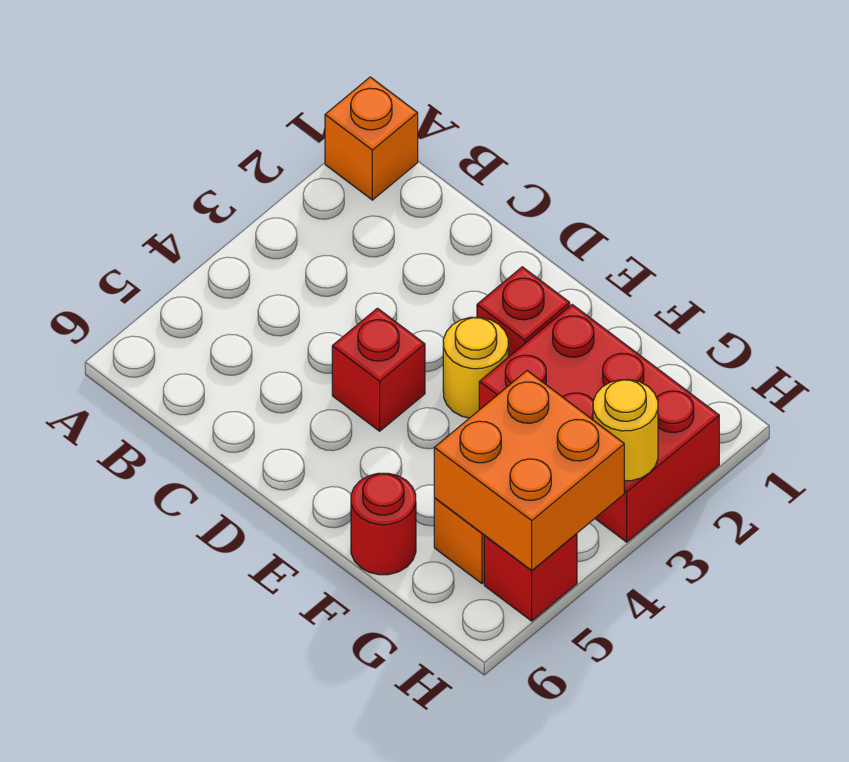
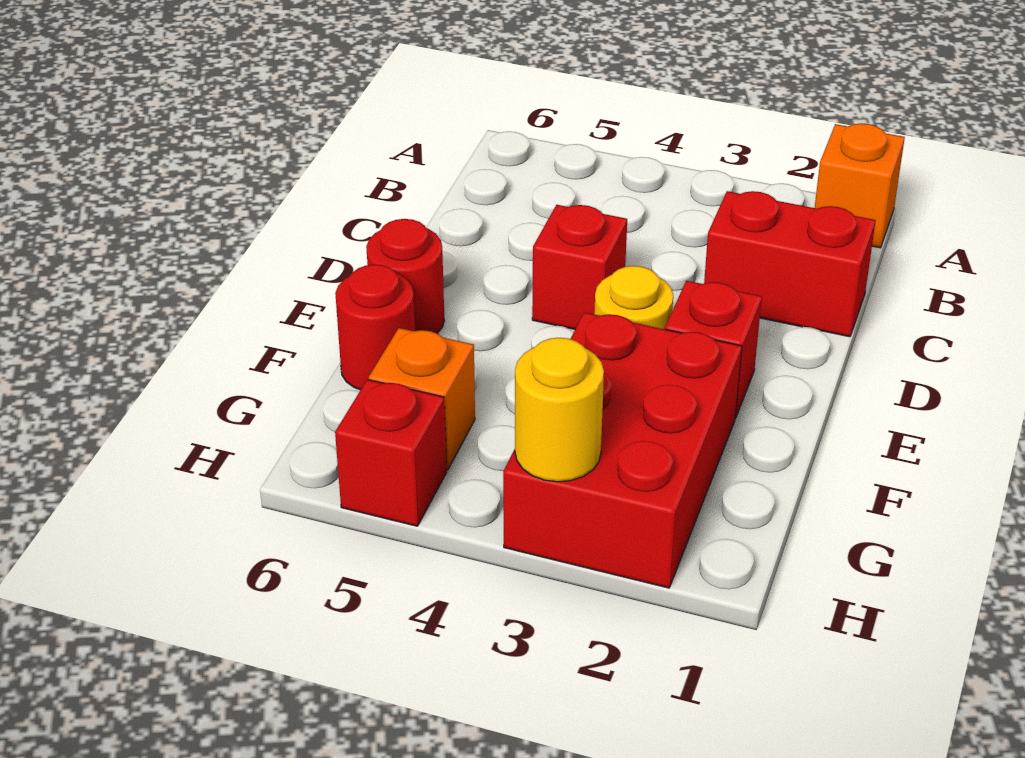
none -> red brick C1:C2 level 1
none -> red round brick E6 level 1
orange brick G4:H5 level 2 -> none

